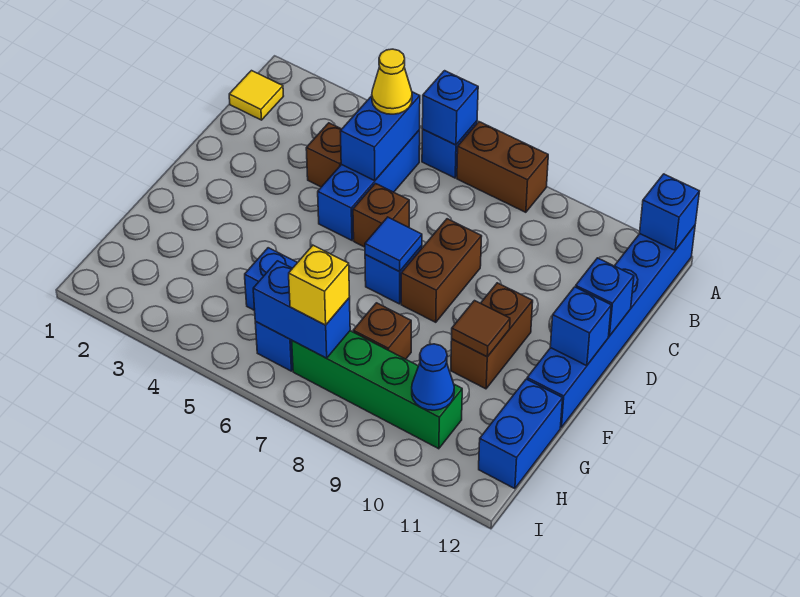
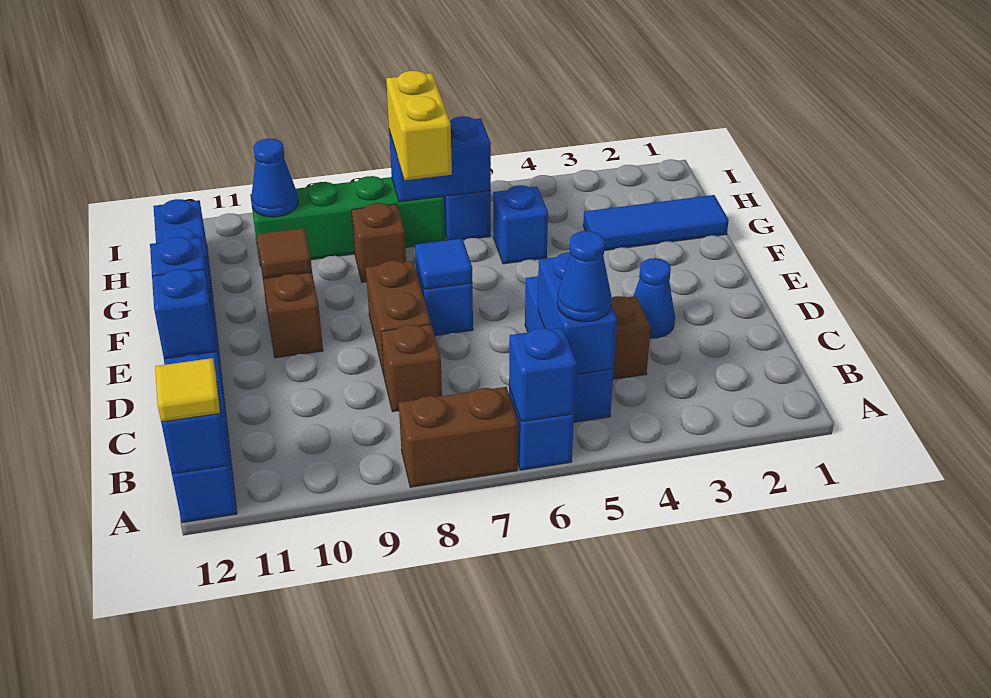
yellow tile B1 level 1 -> yellow tile A12 level 3
yellow cone B5 level 3 -> blue cone B5 level 3
none -> blue cone D3 level 1
brown brick D6 level 1 -> brown brick C8 level 1
none -> blue tile G1:G3 level 1
yellow brick H7 level 3 -> yellow brick G7:H7 level 3

